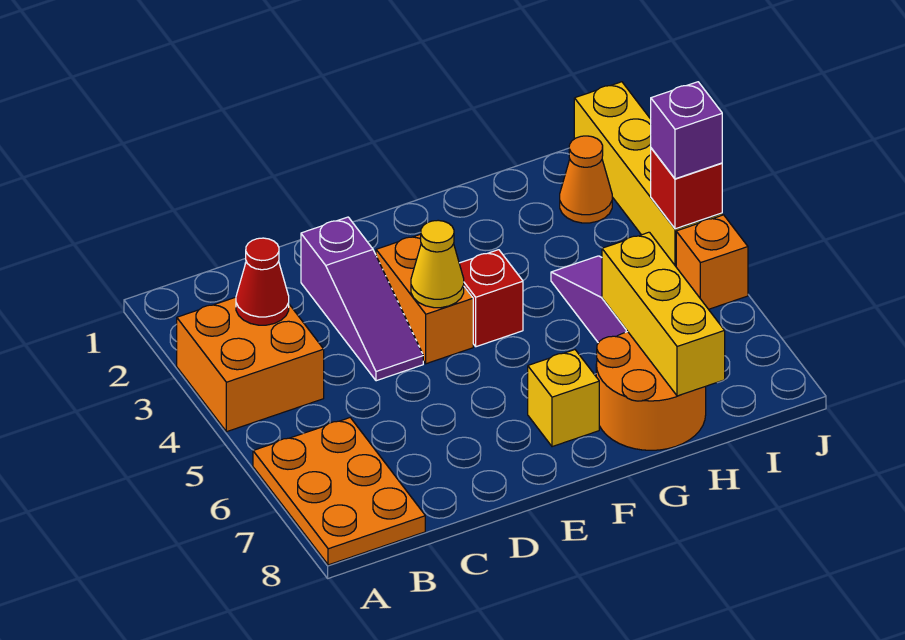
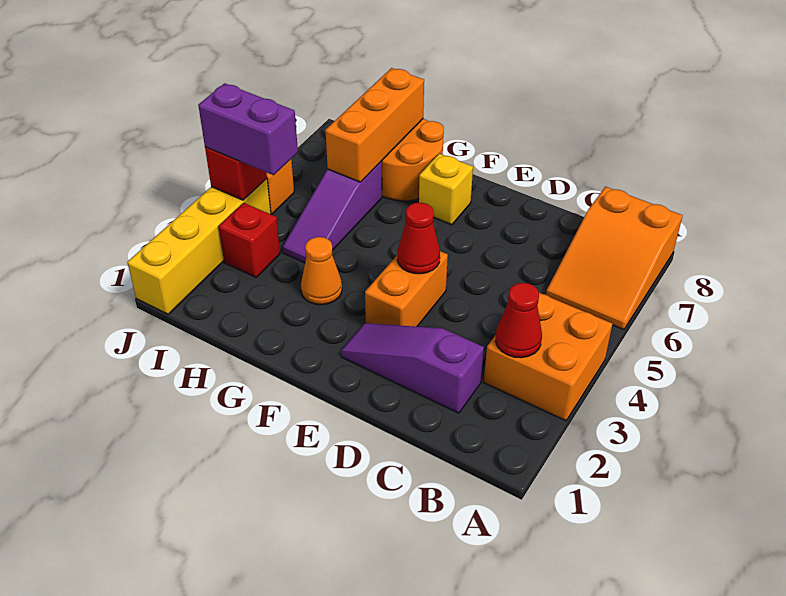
orange plate A6:B8 level 1 -> orange slope A6:B8 level 1 top 8
purple slope D2:D4 level 1 top 2 -> purple slope C2:E2 level 1 top C
yellow cone E4 level 2 -> red cone E4 level 2
red brick F4 level 1 -> red brick I3 level 1
yellow brick H6:H8 level 2 -> orange brick H6:H8 level 2
orange cone I2 level 1 -> orange cone G3 level 1
purple brick J4 level 3 -> purple brick I4:J4 level 3

